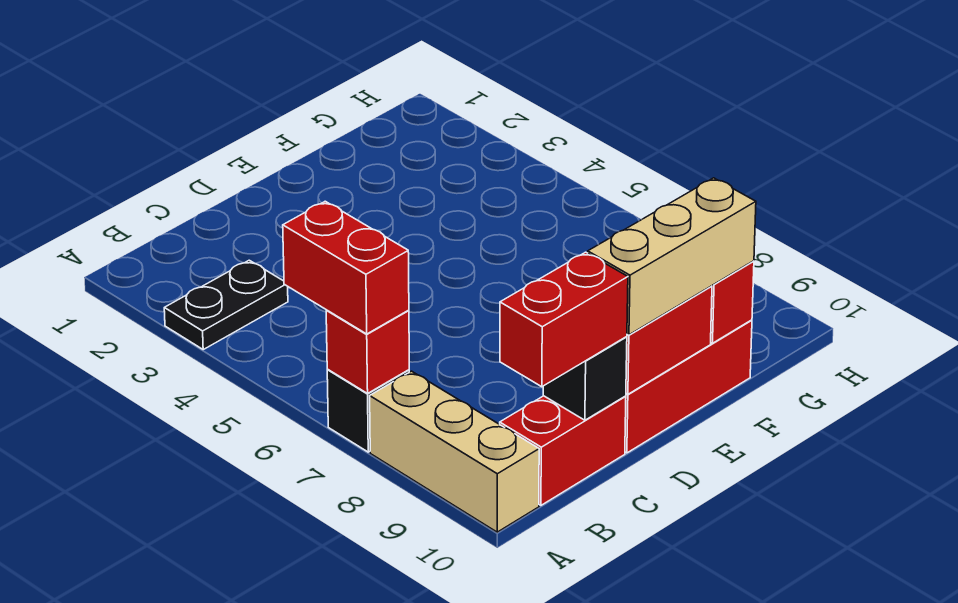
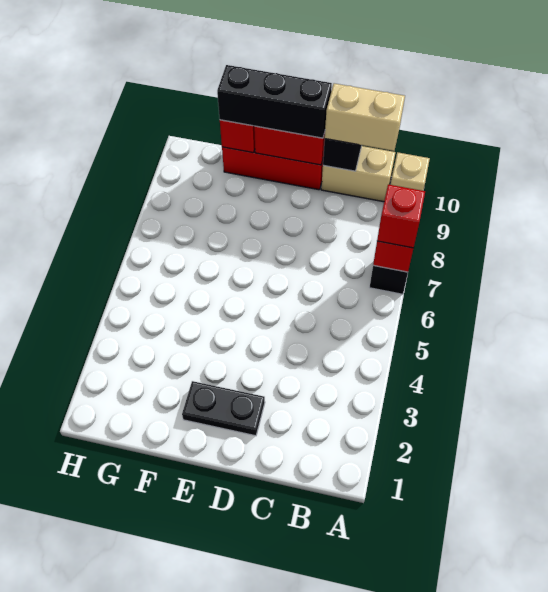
black plate A3:B3 level 1 -> black plate D2:E2 level 1
red brick A6:A7 level 3 -> red brick A7 level 3
tan brick A8:A10 level 1 -> tan brick A10 level 1
red brick B10:C10 level 1 -> tan brick B10:C10 level 1
red brick B10:C10 level 3 -> tan brick B10:C10 level 3
tan brick D10:F10 level 3 -> black brick D10:F10 level 3

